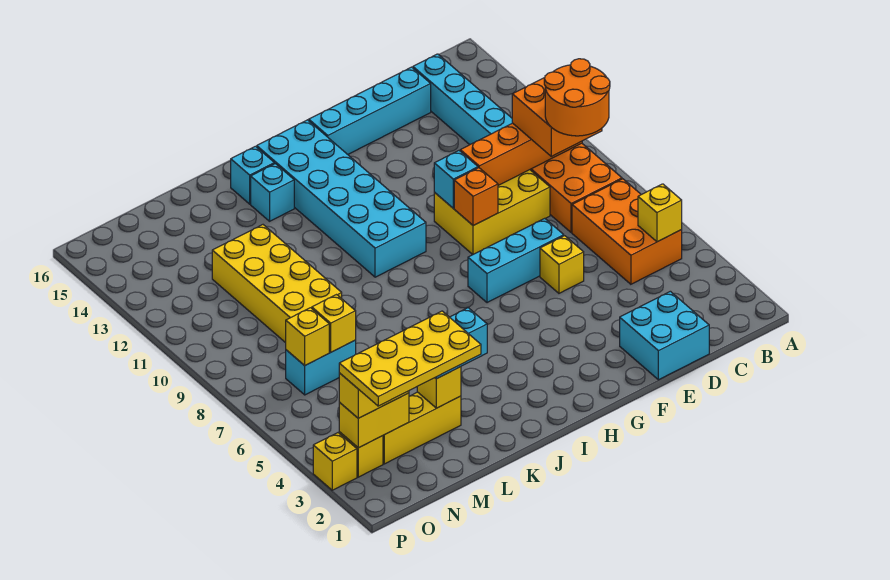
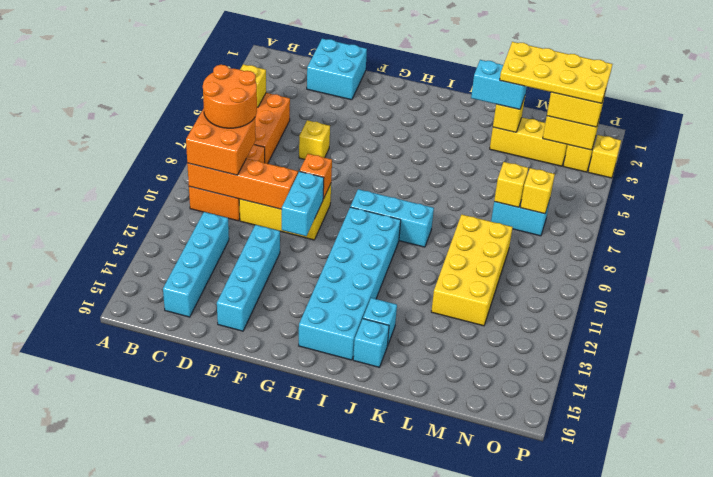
cyan brick D15:G15 level 1 -> cyan brick E12:E15 level 1
cyan brick E7:G7 level 1 -> cyan brick H9:J9 level 1
cyan brick F10 level 2 -> cyan brick F10:F11 level 2

